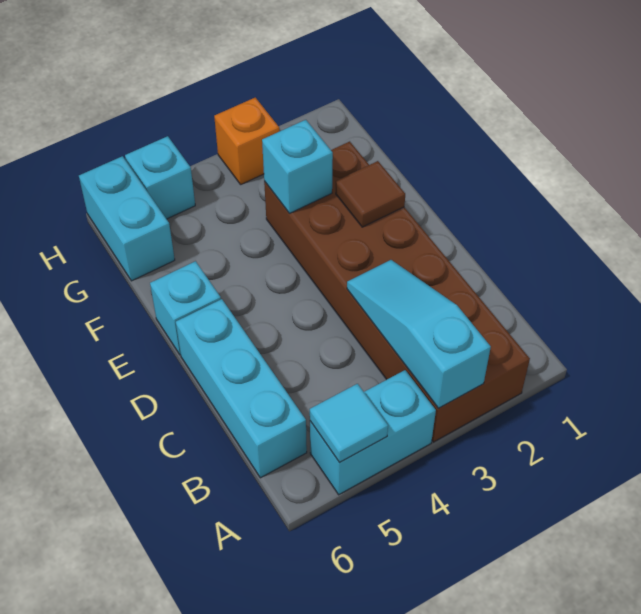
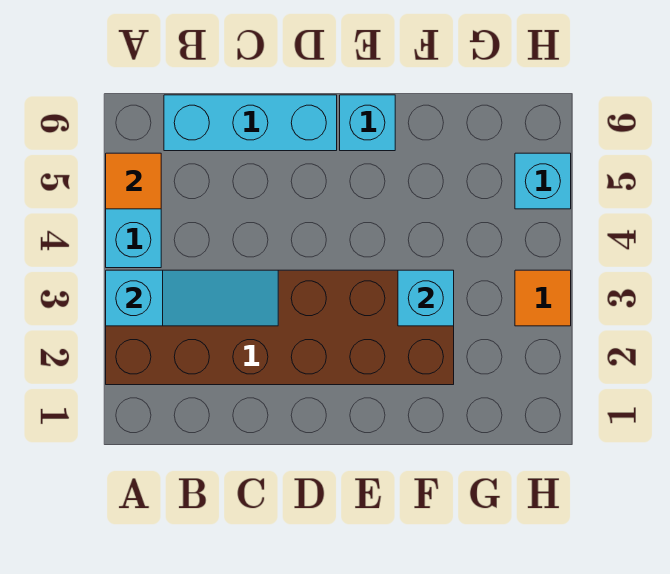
cyan tile A5 level 2 -> orange tile A5 level 2
brown tile E2 level 2 -> none
cyan brick G6:H6 level 1 -> none
orange brick H3 level 1 -> orange tile H3 level 1

